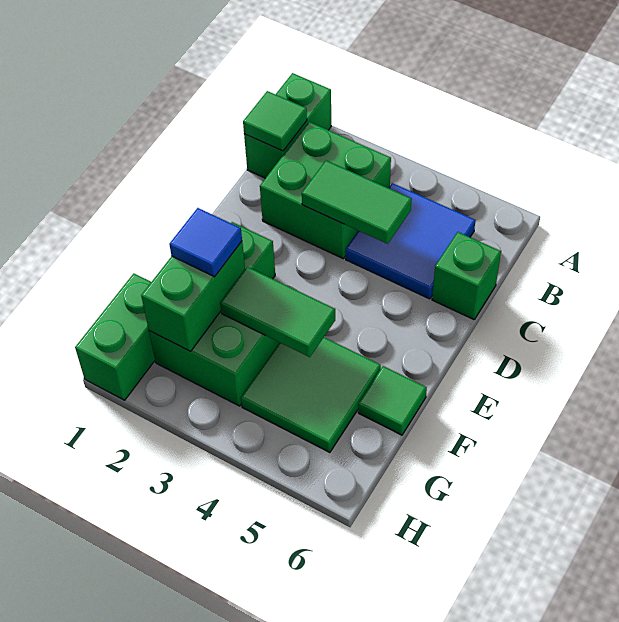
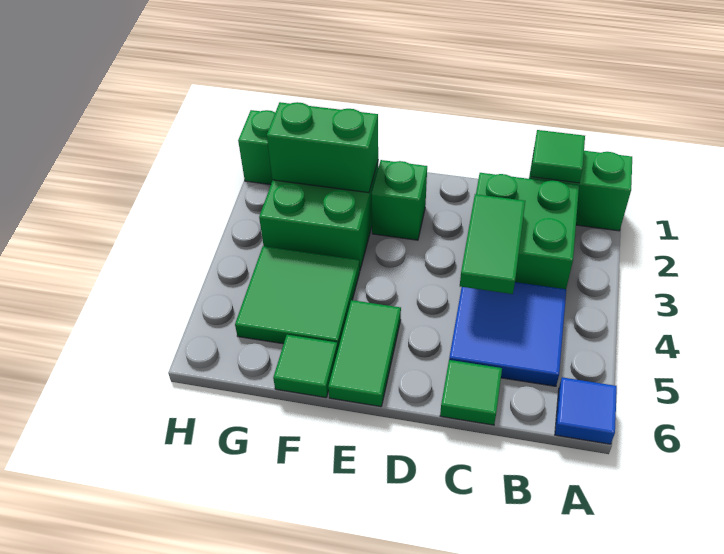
green brick C6 level 1 -> green tile C6 level 1
blue tile F2 level 3 -> blue tile A6 level 1
green tile F3:F4 level 2 -> green tile E5:E6 level 1

